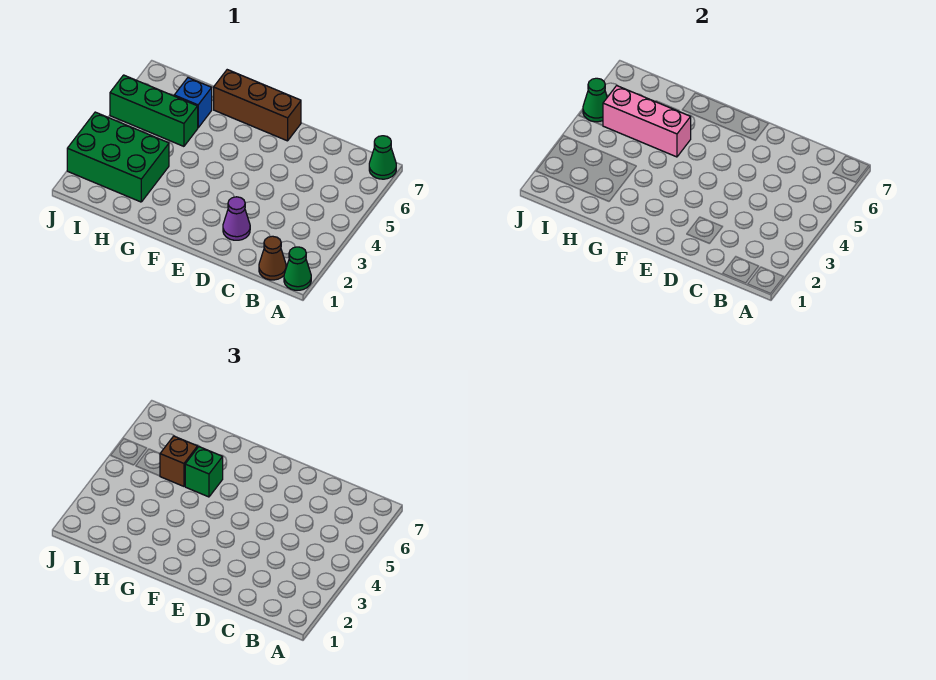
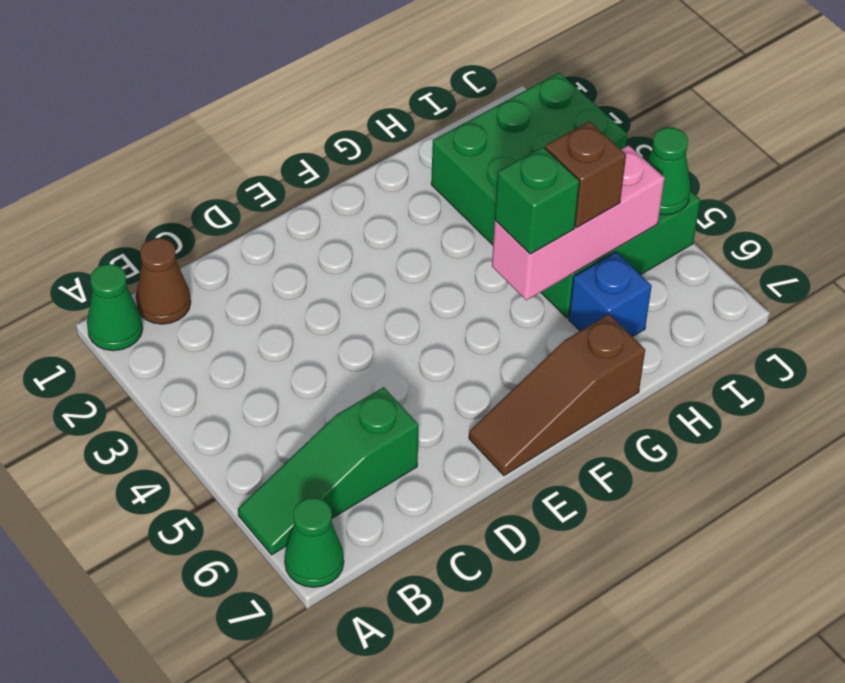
none -> green slope A6:C6 level 1 top C
purple cone D2 level 1 -> none
brown brick E7:G7 level 1 -> brown slope E7:G7 level 1 top G

